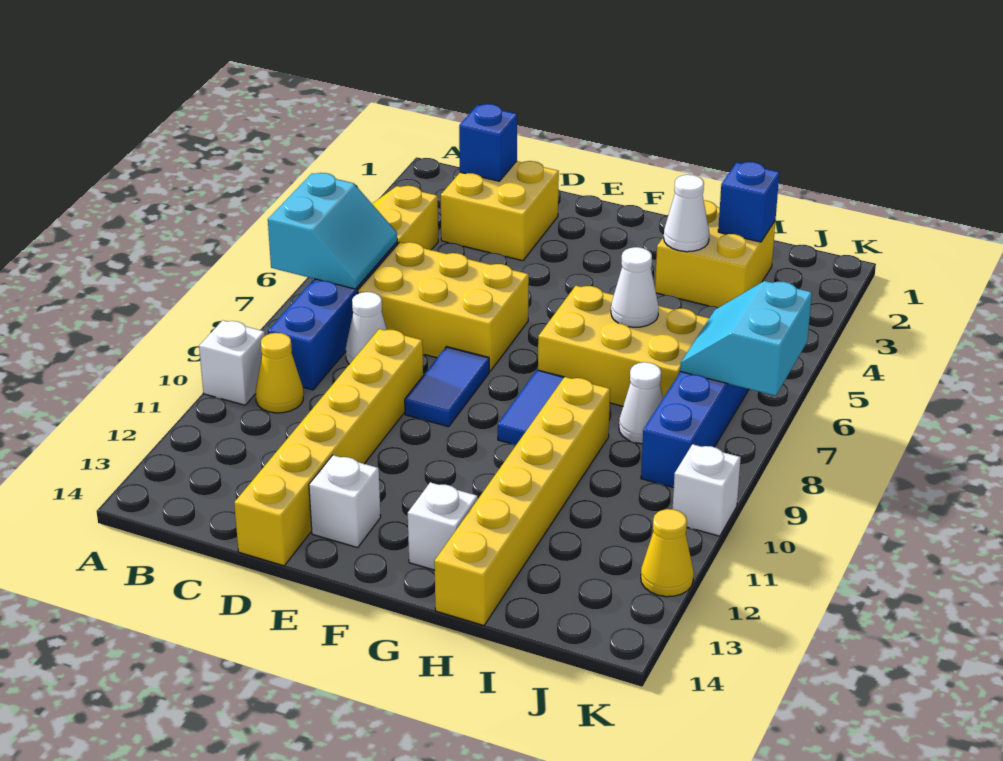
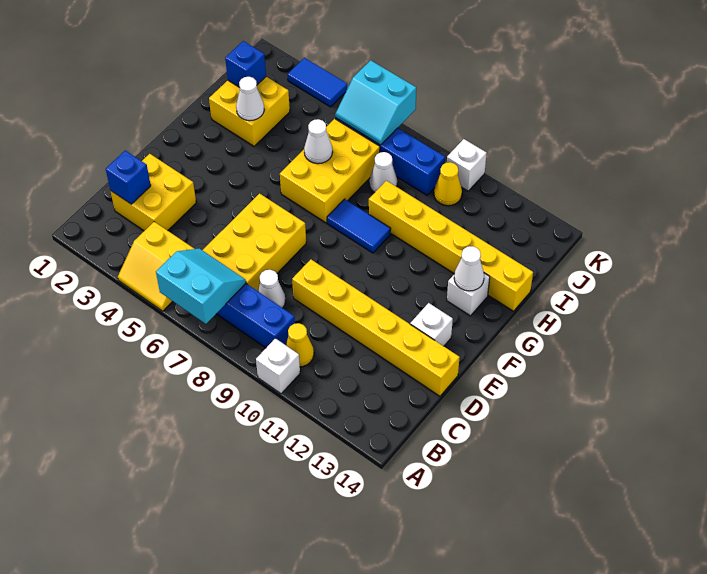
blue tile E8:E9 level 1 -> blue tile K3:K4 level 1
none -> white cone G13 level 2
yellow cone K12 level 1 -> yellow cone J10 level 1

